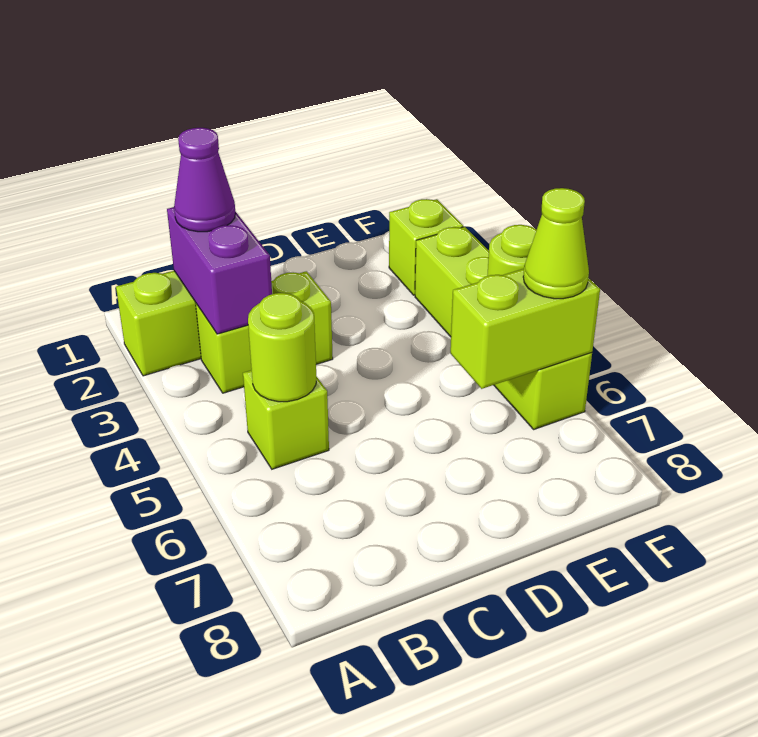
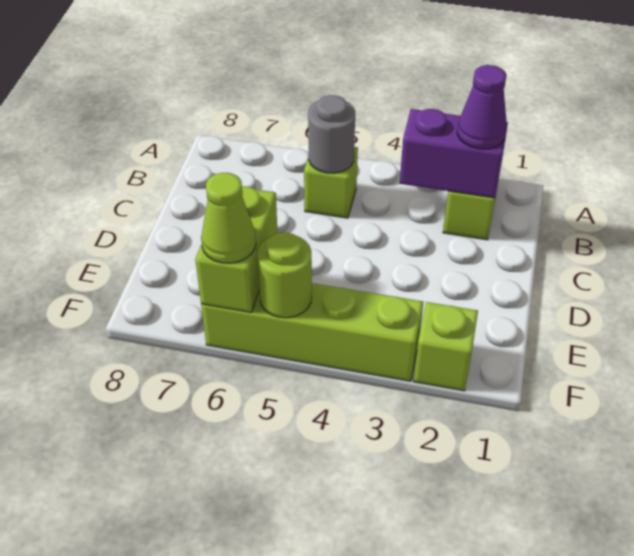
lime brick B3:C3 level 1 -> none
lime round brick B5 level 2 -> grey round brick B5 level 2

